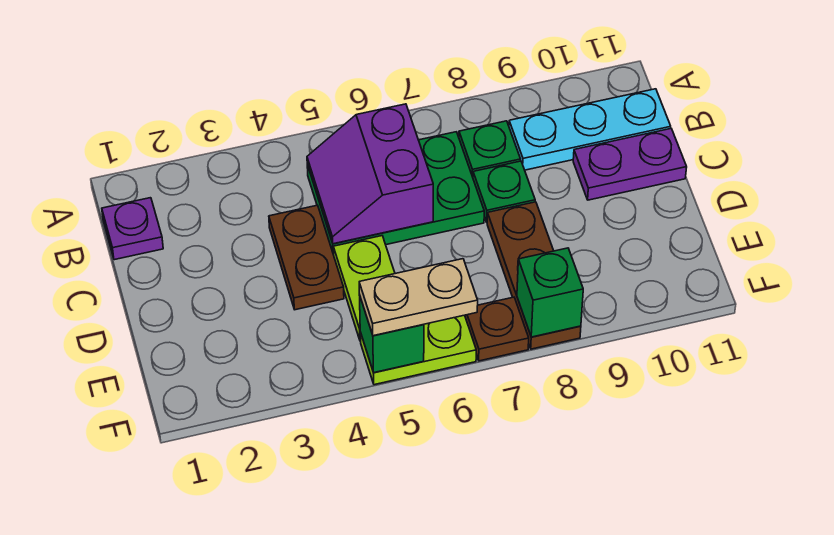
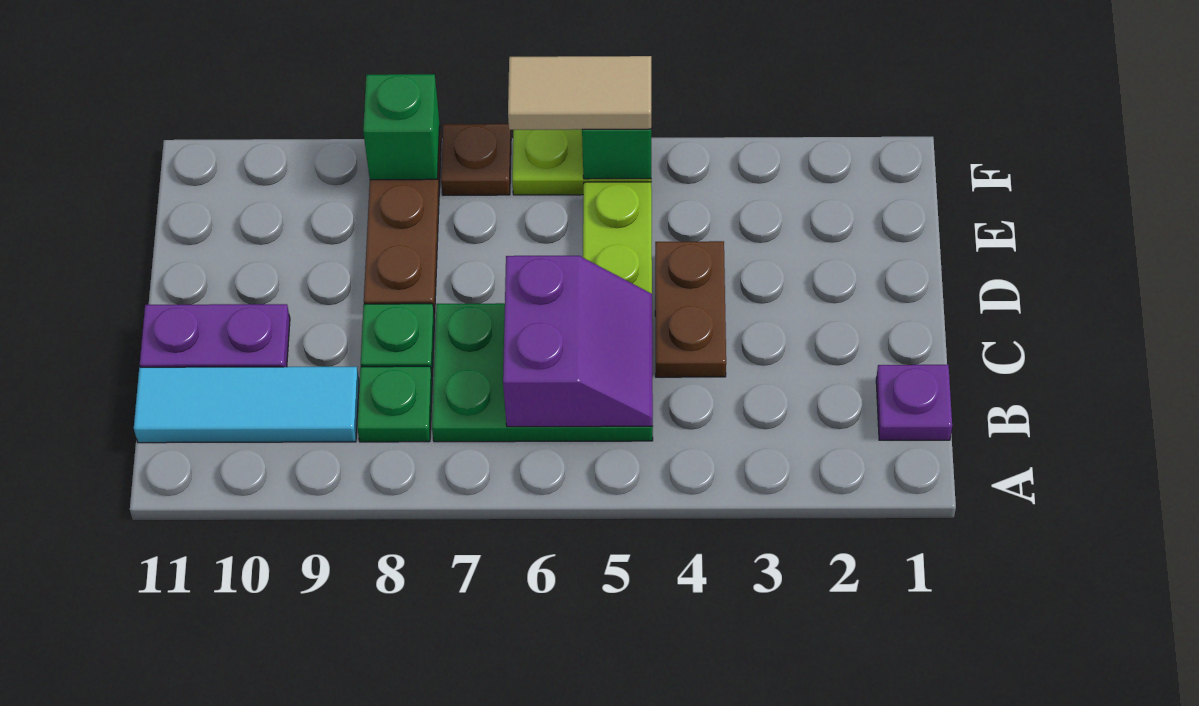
cyan plate B9:B11 level 1 -> cyan tile B9:B11 level 1
tan plate F5:F6 level 3 -> tan tile F5:F6 level 3

